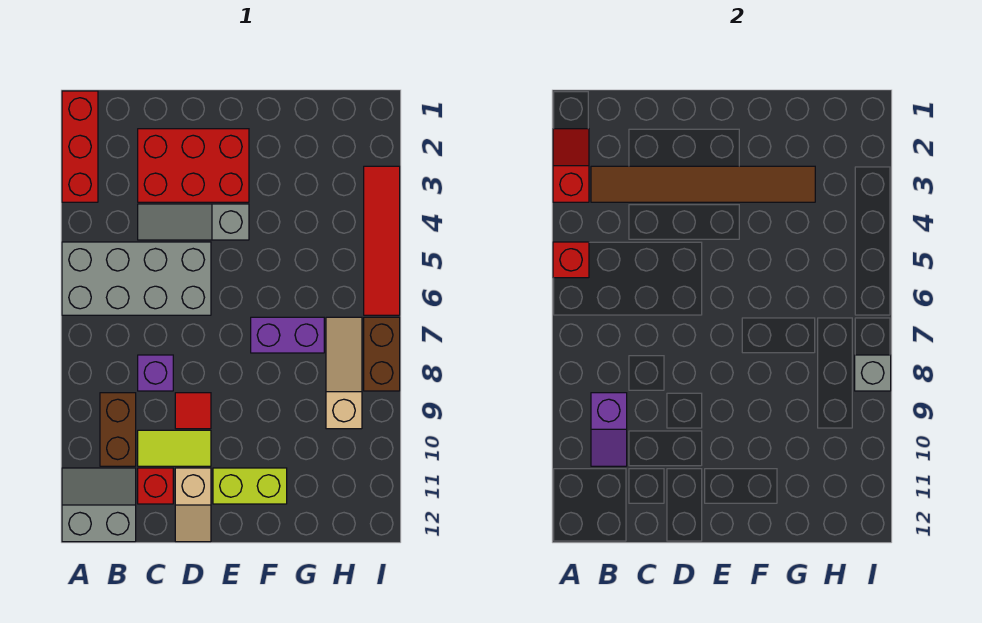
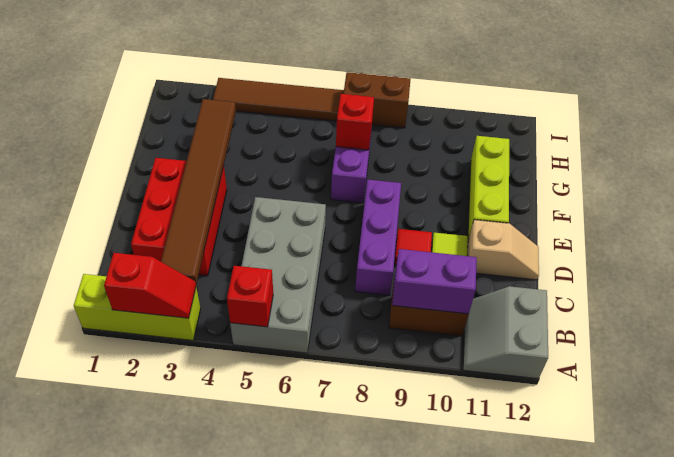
red brick A1:A3 level 1 -> lime brick A1:A3 level 1
red slope A2:A3 level 2 top 3 -> red slope A2:A3 level 2 top 2
purple slope B9:B10 level 2 top 9 -> purple brick B9:B10 level 2
grey slope C4:E4 level 1 top E -> none
purple brick C8 level 1 -> purple brick C8:E8 level 1
red brick C11 level 1 -> red brick G7 level 2
lime brick E11:F11 level 1 -> lime brick E11:G11 level 1
tan slope H7:H9 level 1 top 9 -> none
red tile I3:I6 level 1 -> brown tile I3:I6 level 1
grey brick I8 level 2 -> none

